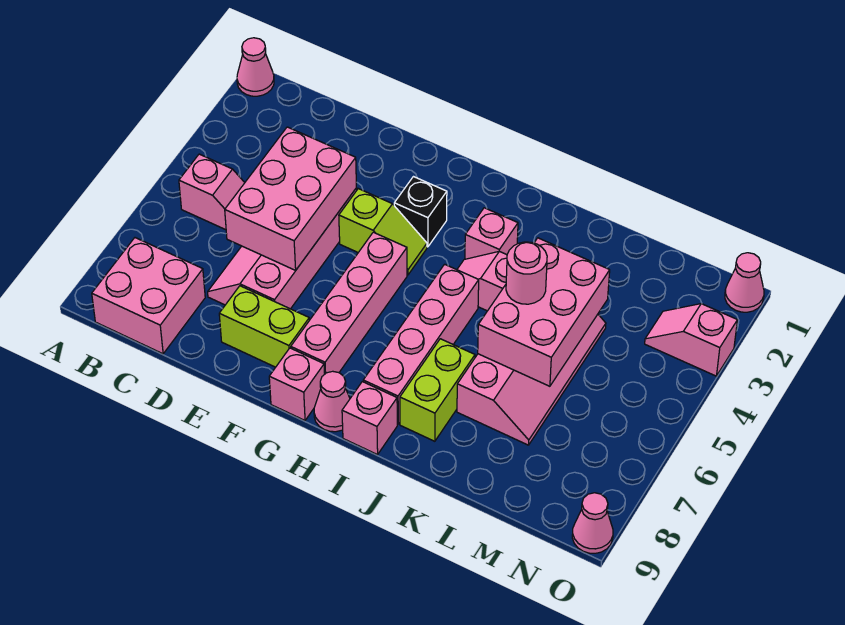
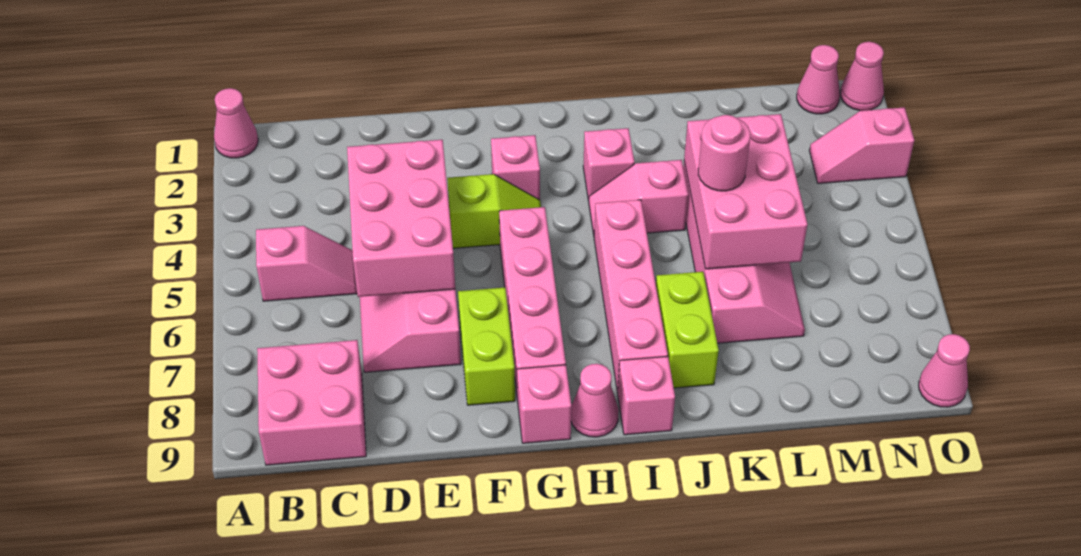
lime brick E8:F8 level 1 -> lime brick F7:F8 level 1
black brick G3 level 1 -> pink brick G3 level 1
none -> pink cone N1 level 1

